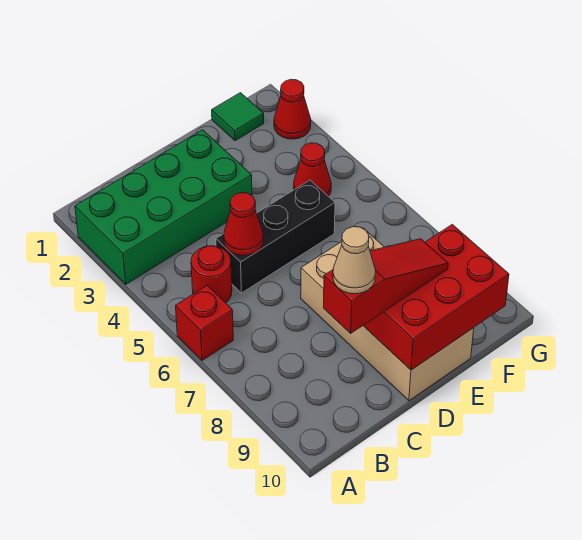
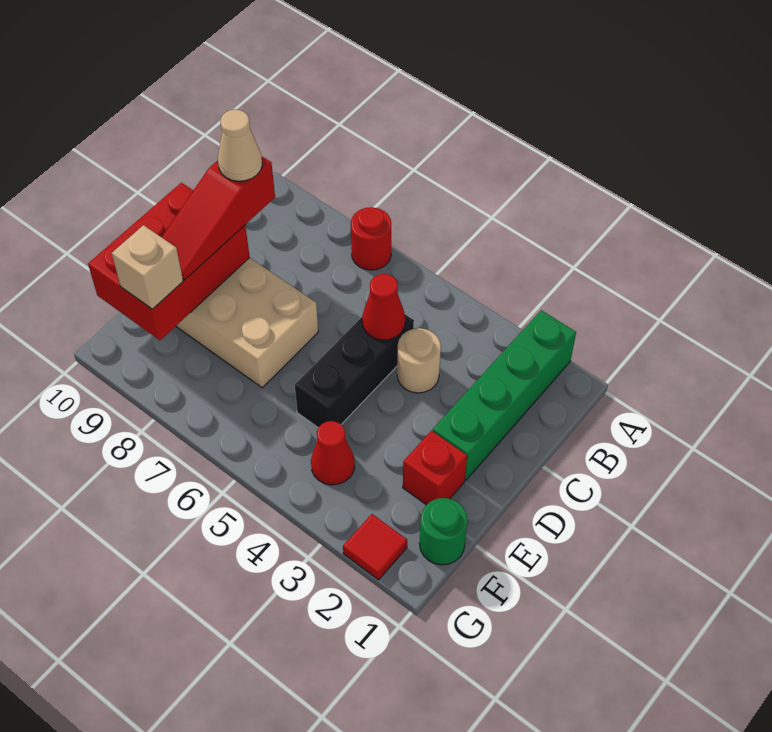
green brick A2:D3 level 1 -> green brick A2:D2 level 1
red brick A6 level 1 -> red brick E2 level 1
red round brick B5 level 1 -> red round brick A7 level 1
none -> tan round brick C4 level 1
green tile F1 level 1 -> green round brick F1 level 1
none -> tan brick F9 level 3
red cone G2 level 1 -> red tile G2 level 1

